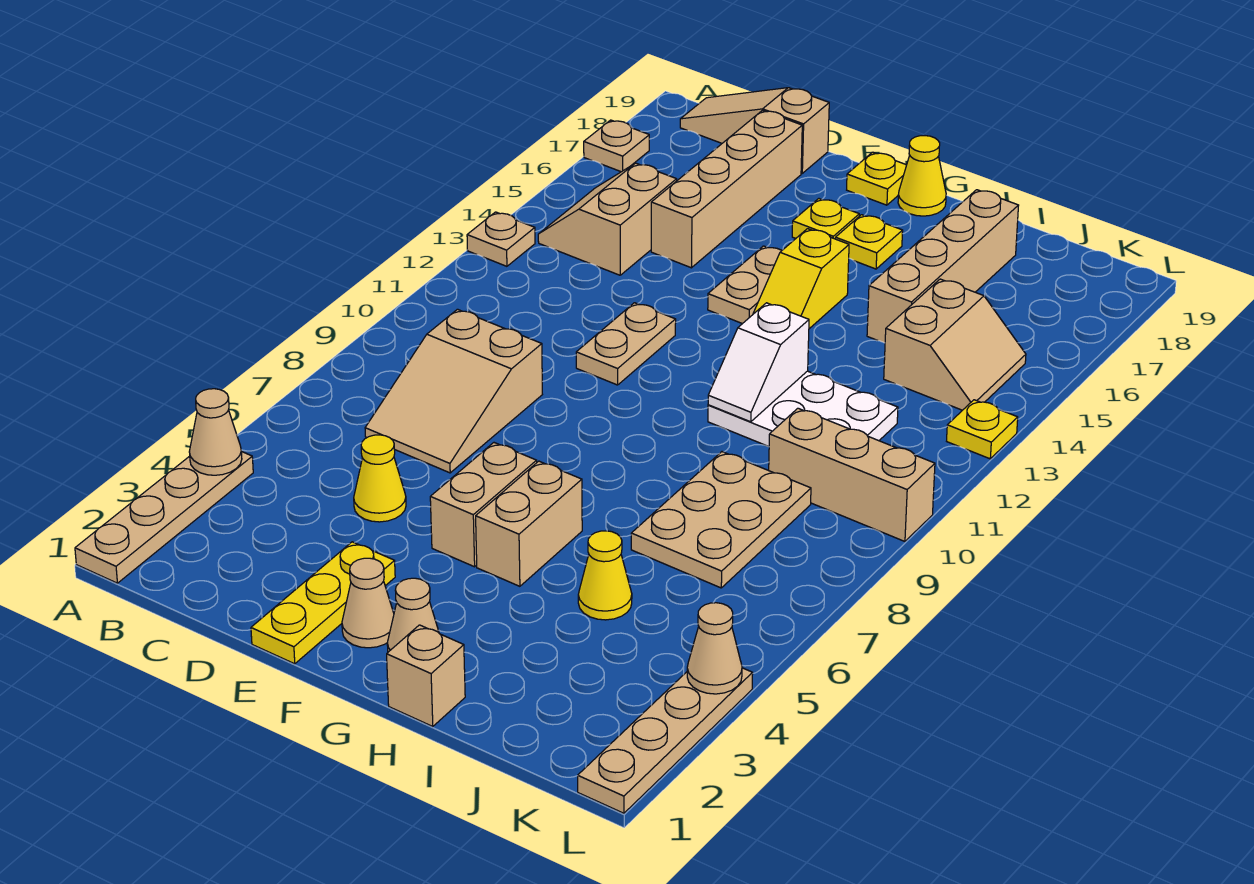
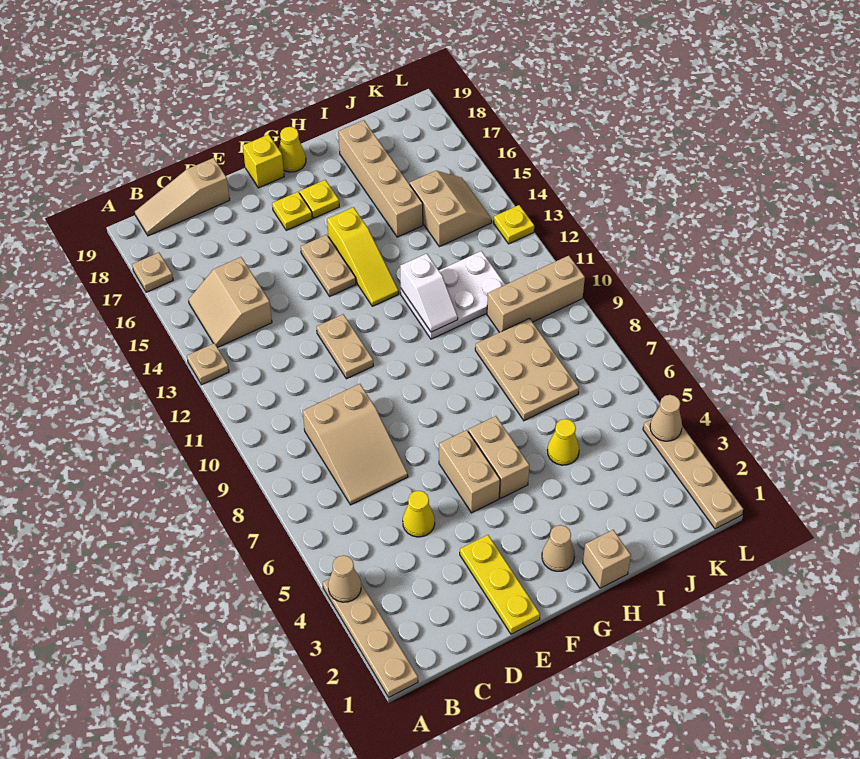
tan brick D15:D18 level 1 -> none
tan cone F2 level 1 -> none
yellow plate F19 level 1 -> yellow brick F19 level 1
yellow slope G14:G15 level 1 top 15 -> yellow slope G13:G15 level 1 top 15

